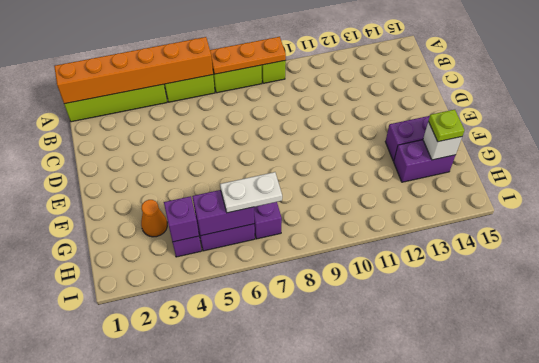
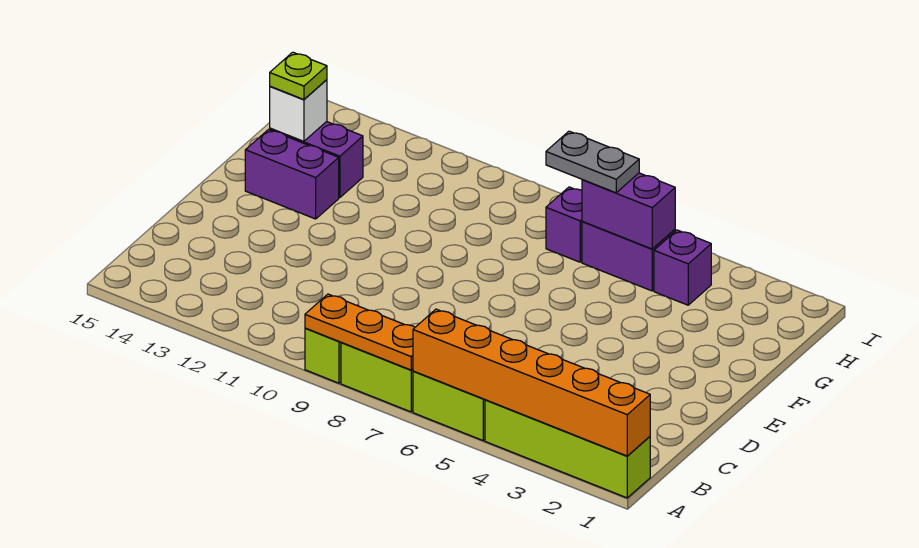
orange cone G3 level 1 -> none
purple brick H4 level 2 -> none
white plate H6:H7 level 3 -> grey plate H6:H7 level 3

